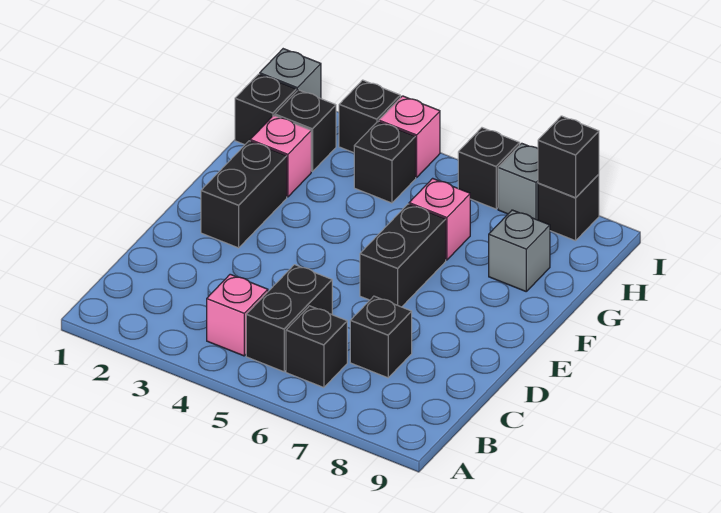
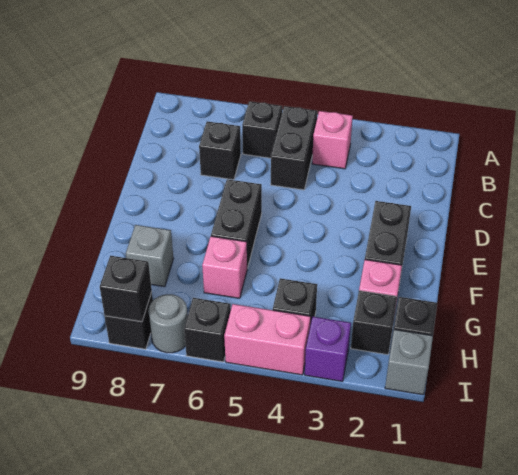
black brick I3 level 1 -> purple brick I3 level 1
pink brick I4 level 1 -> pink brick I4:I5 level 1
grey brick I7 level 1 -> grey round brick I7 level 1

